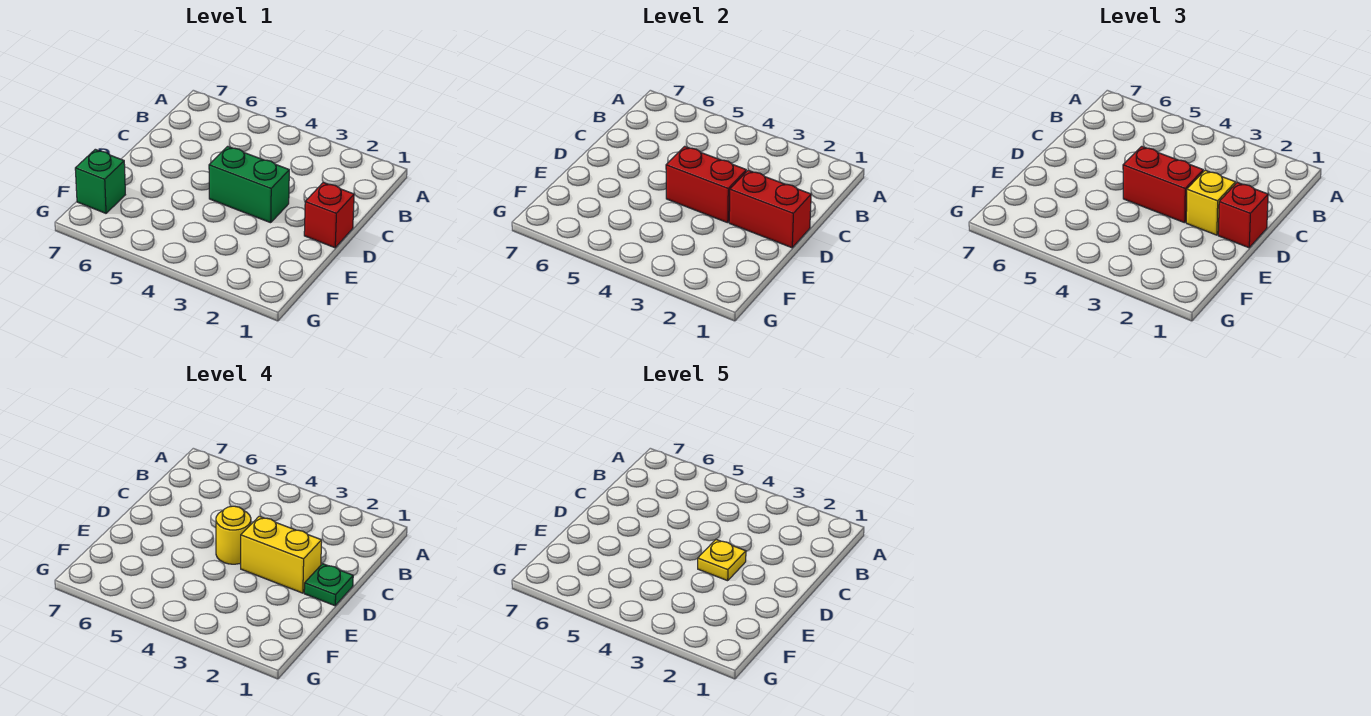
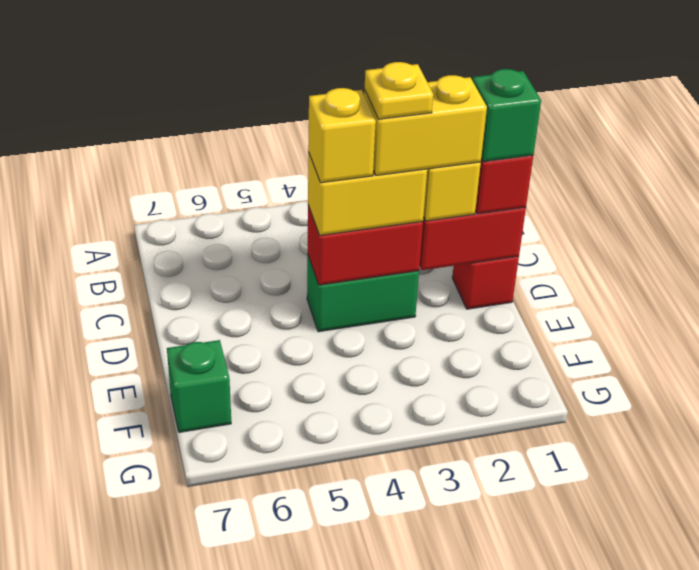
green plate D1 level 4 -> green brick D1 level 4
red brick D3:D4 level 3 -> yellow brick D3:D4 level 3
yellow round brick D4 level 4 -> yellow brick D4 level 4

